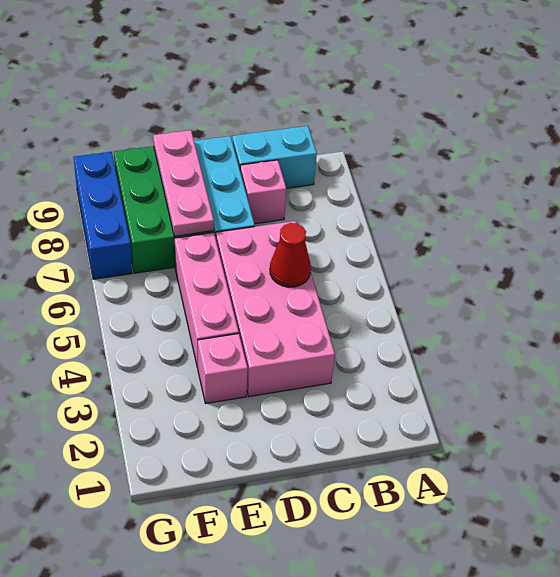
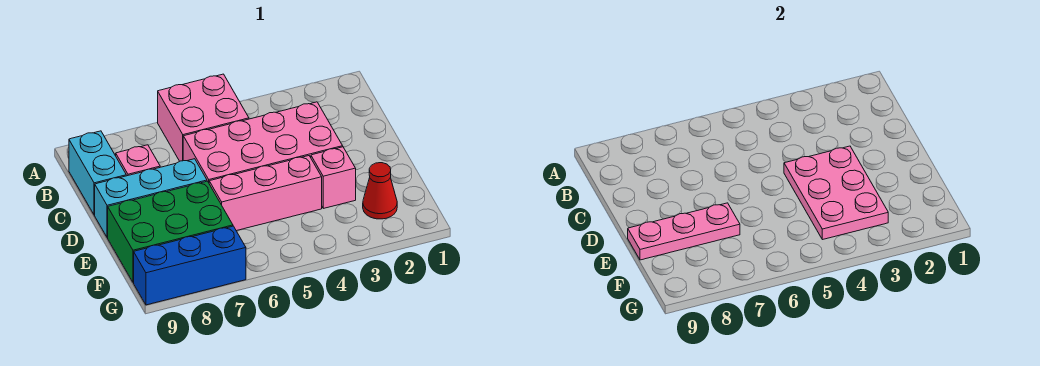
none -> pink brick A5:B6 level 1
red cone C5 level 2 -> red cone F2 level 1
none -> pink plate D3:F4 level 2

